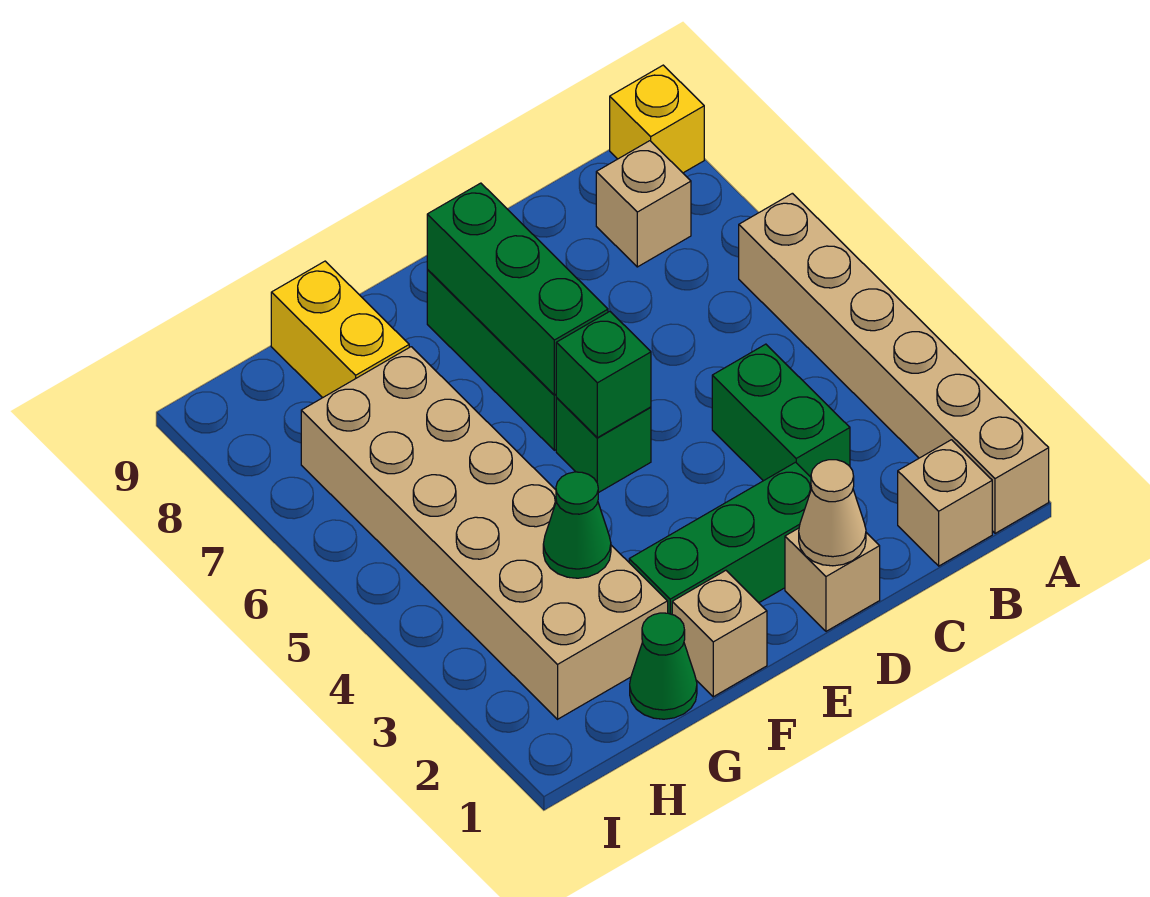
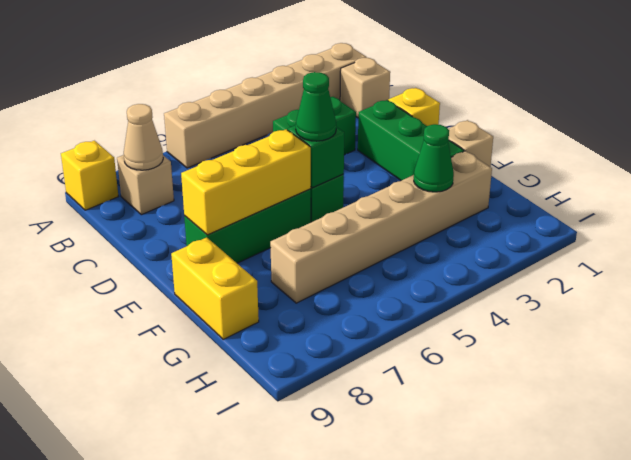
tan brick D1 level 1 -> yellow brick D1 level 1
tan cone D1 level 2 -> tan cone B8 level 2
green brick E6:E8 level 2 -> yellow brick E6:E8 level 2
green cone G1 level 1 -> green cone E5 level 3
tan brick G2:H7 level 1 -> tan brick G2:G7 level 1
yellow brick G8:G9 level 1 -> yellow brick F9:G9 level 1

